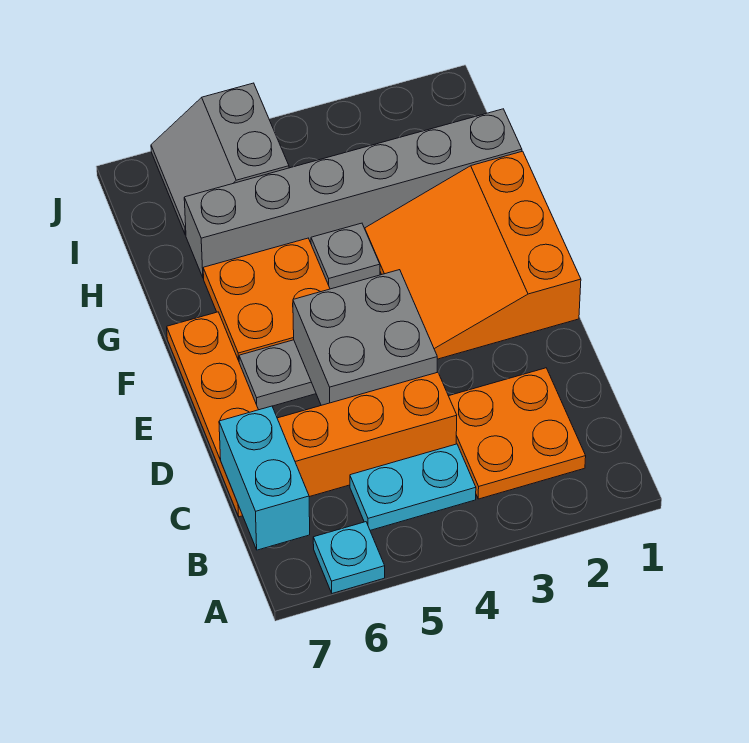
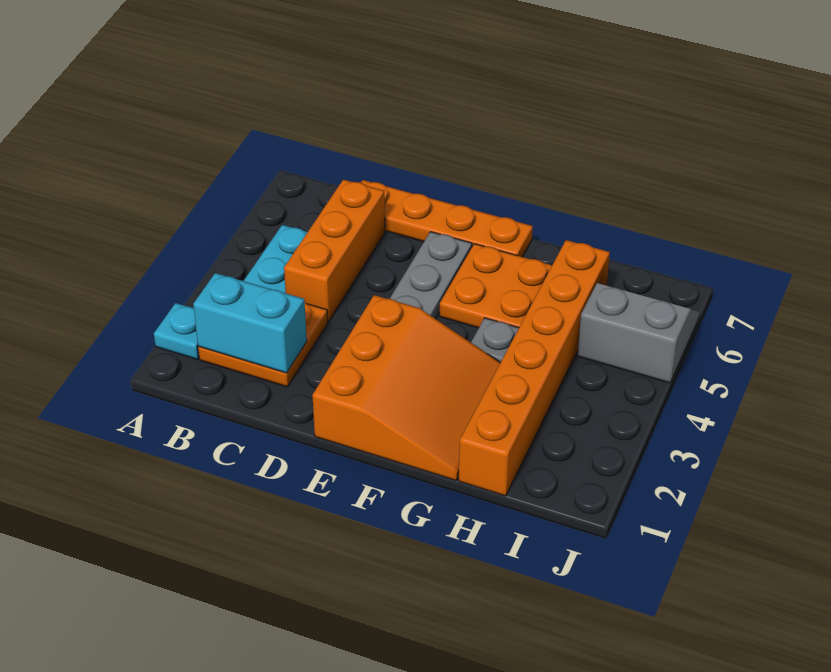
cyan plate A6 level 1 -> cyan plate A2 level 1
cyan brick B7:C7 level 2 -> cyan brick B2:C2 level 2
grey brick D4:E5 level 2 -> none
orange slope E1:G3 level 1 top 1 -> orange slope E1:G3 level 1 top E
grey brick H1:H6 level 1 -> orange brick H1:H6 level 1

